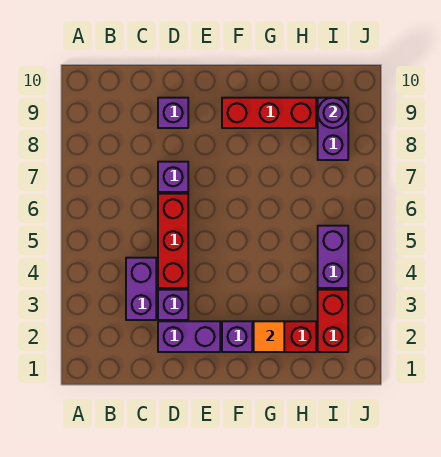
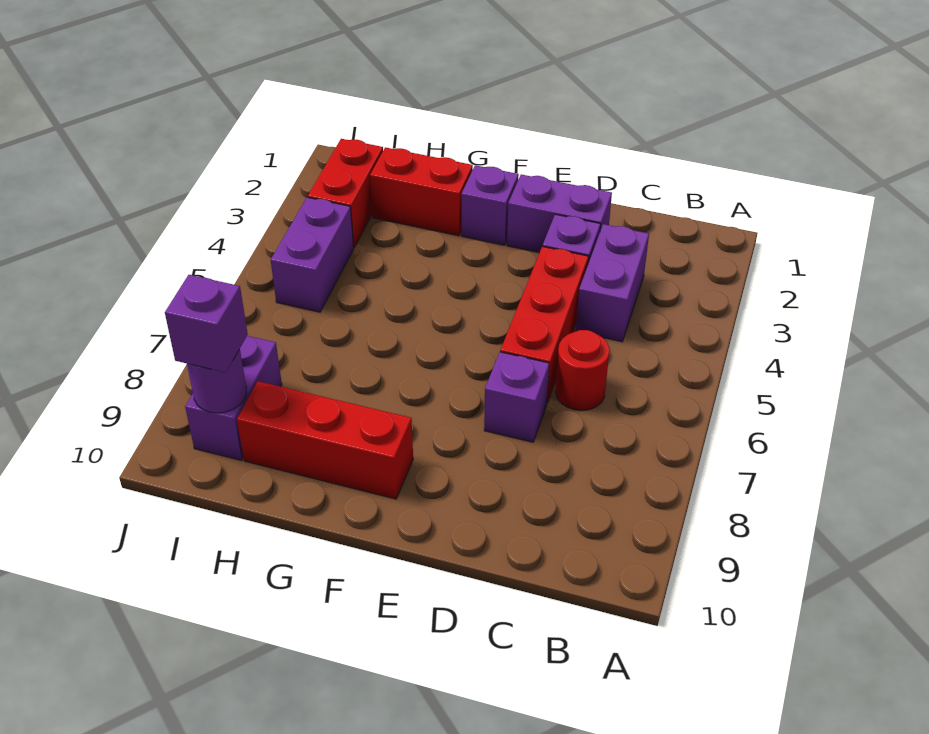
none -> red round brick C6 level 1
purple brick D9 level 1 -> purple brick I9 level 3
orange tile G2 level 2 -> none

